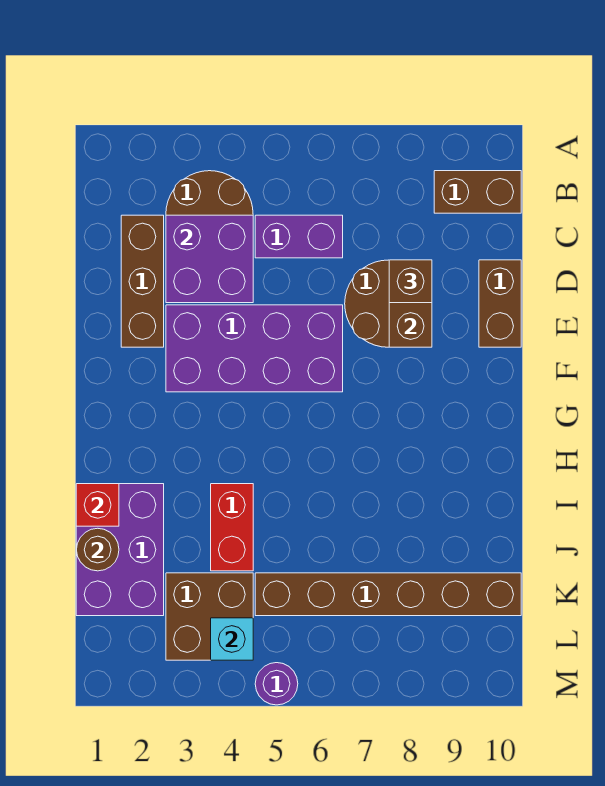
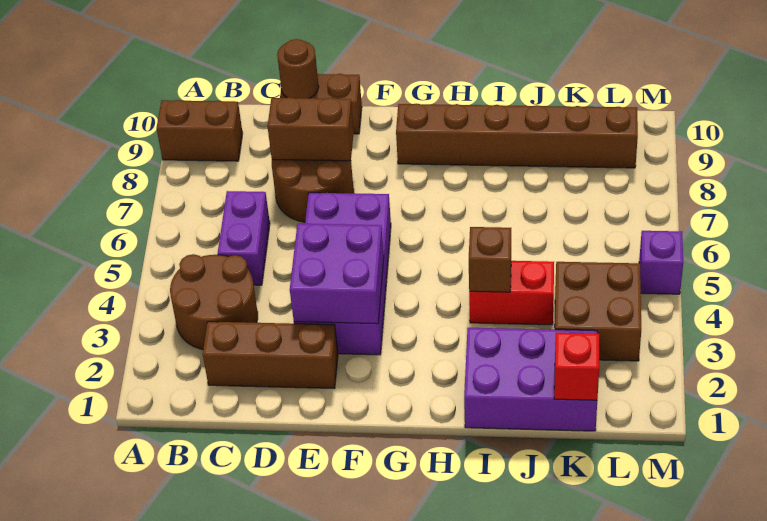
brown brick B9:B10 level 1 -> brown brick A9:B9 level 1
purple brick C3:D4 level 2 -> purple brick E3:F4 level 2
brown brick D8 level 3 -> brown brick I4 level 2
red brick I1 level 2 -> red brick K1 level 2
brown round brick J1 level 2 -> brown round brick D10 level 2
brown brick K5:K10 level 1 -> brown brick G9:L9 level 1
cyan brick L4 level 2 -> none
purple round brick M5 level 1 -> purple brick M5 level 1

